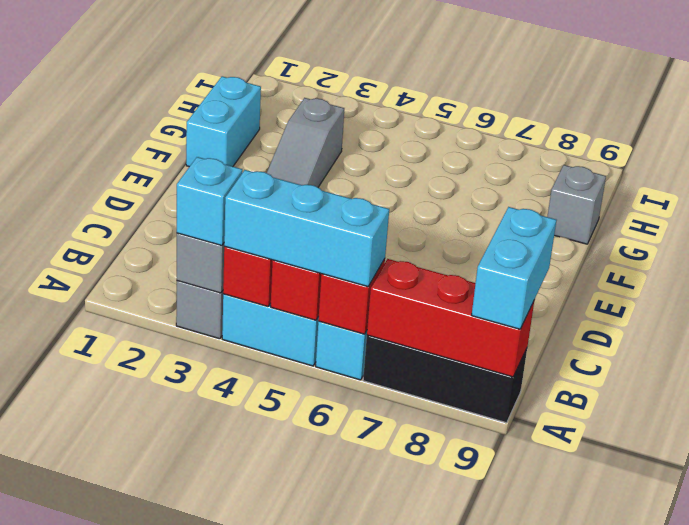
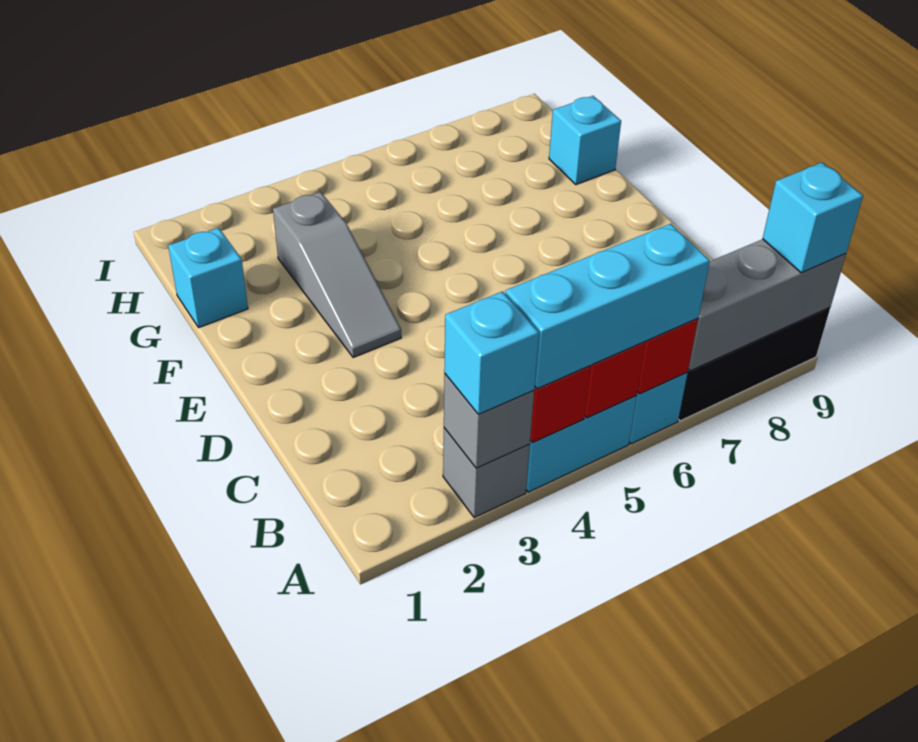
red brick A7:A9 level 2 -> grey brick A7:A9 level 2
cyan brick A9:B9 level 3 -> cyan brick A9 level 3
cyan brick F1:G1 level 1 -> cyan brick G1 level 1
grey brick G9 level 1 -> cyan brick G9 level 1

